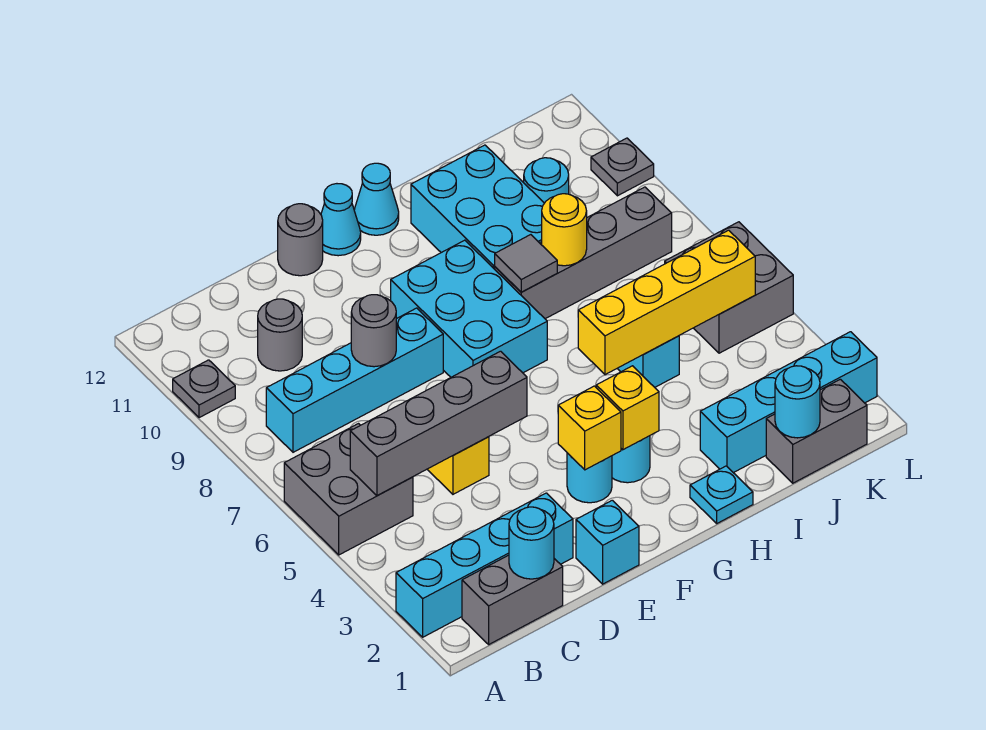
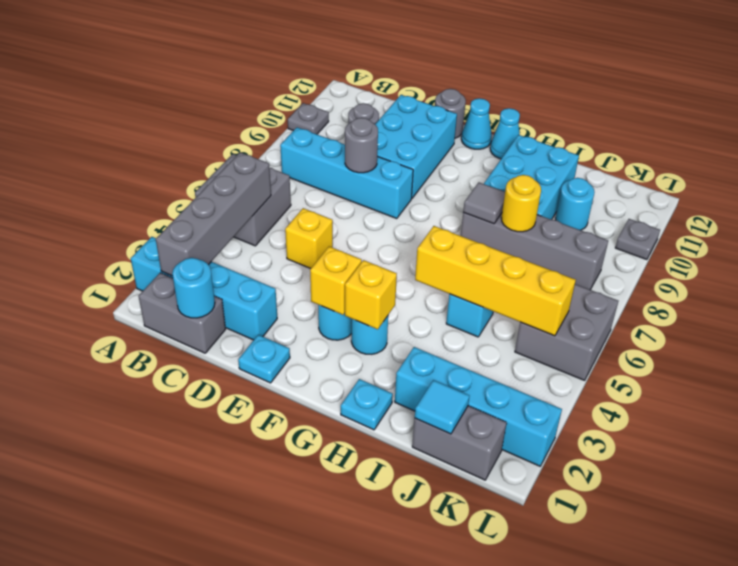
grey brick B5:E5 level 2 -> grey brick B2:B5 level 2
cyan brick E1 level 1 -> cyan plate E1 level 1
cyan brick F7:G9 level 1 -> cyan brick D9:E11 level 1
cyan round brick J1 level 2 -> cyan tile J1 level 2

